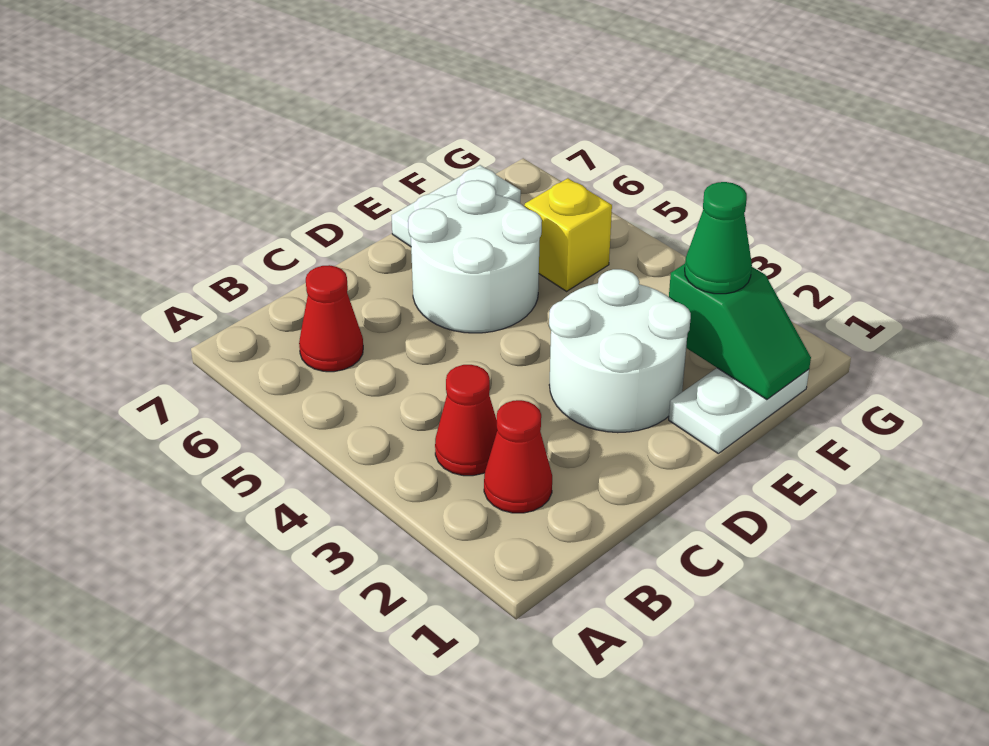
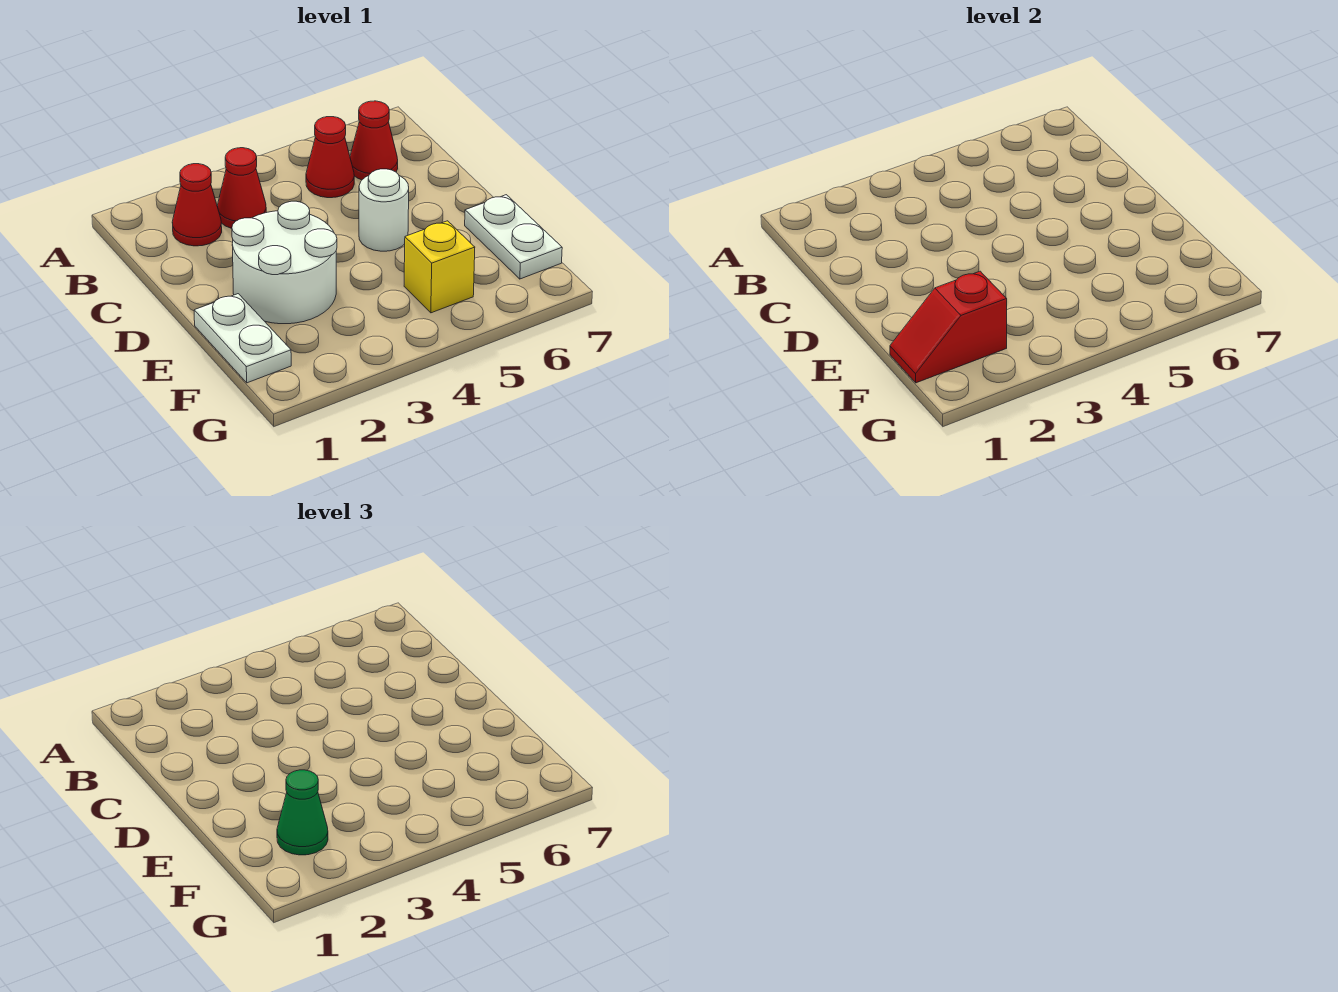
none -> red cone B5 level 1
white round brick D5:E6 level 1 -> white round brick D5 level 1
green slope F1:F2 level 2 top 2 -> red slope F1:F2 level 2 top 2

